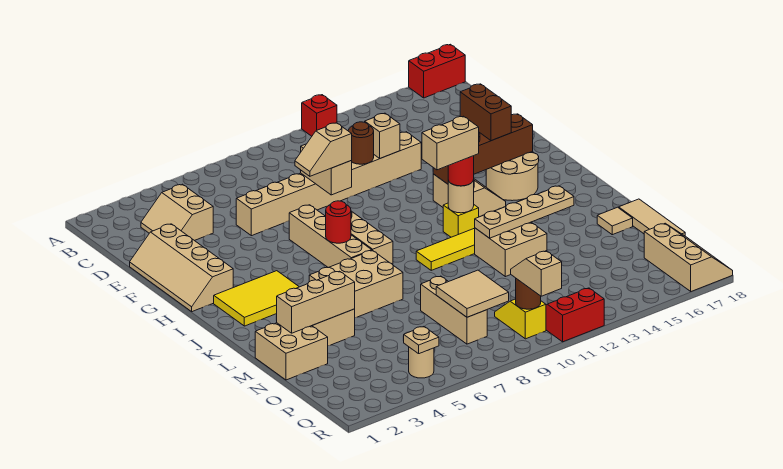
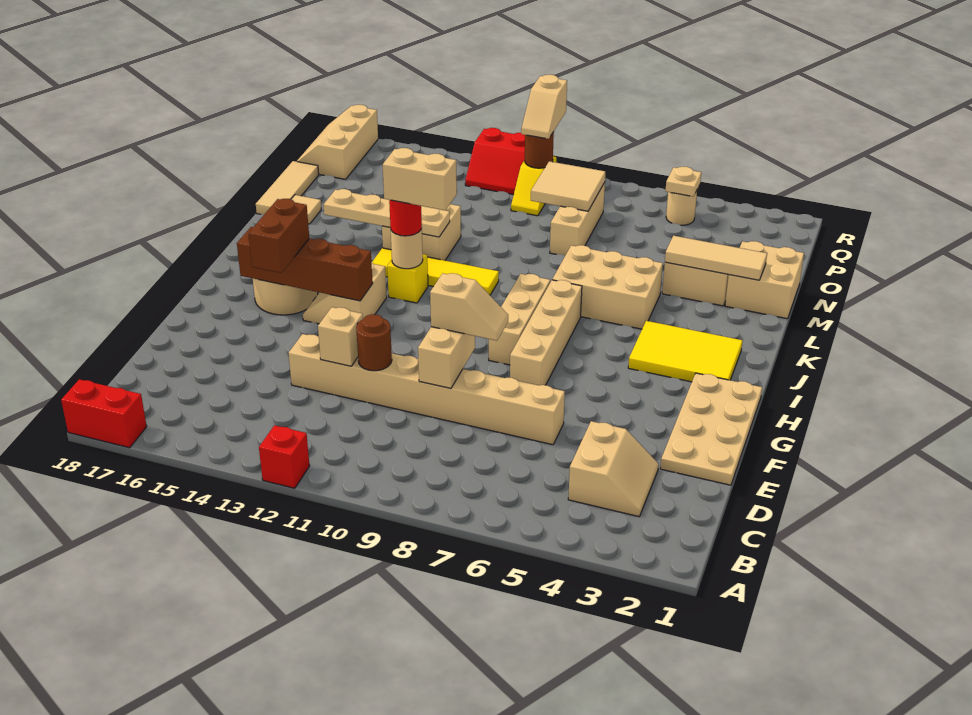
tan slope E1:H2 level 1 top 2 -> tan plate E1:H2 level 1
red round brick I7 level 2 -> none
tan brick M2:M4 level 2 -> tan tile M2:M4 level 2

